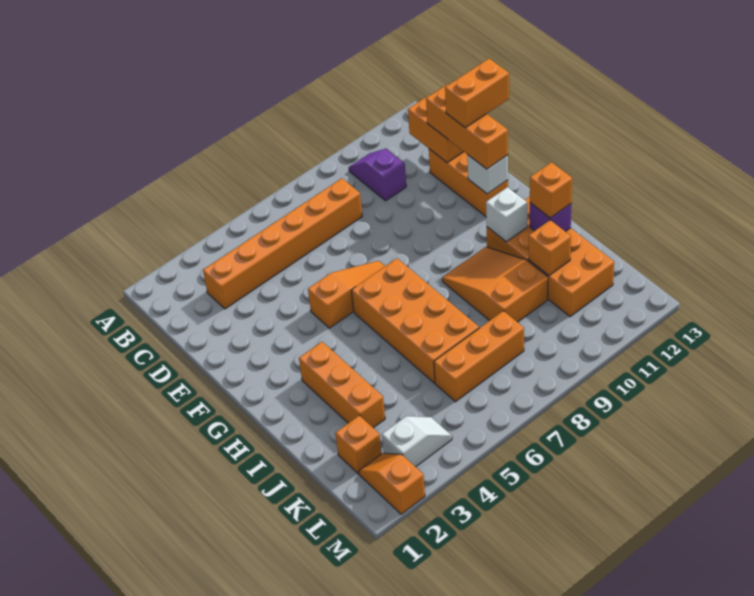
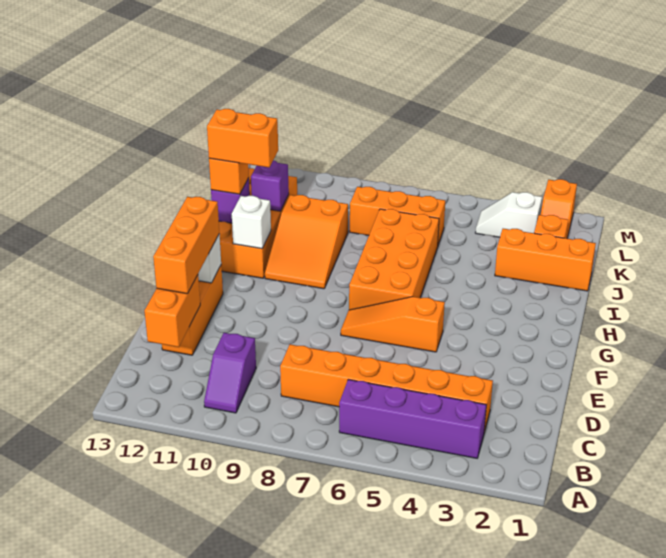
none -> purple brick B3:B6 level 1
orange brick E12:E13 level 4 -> orange brick I11:I12 level 4
orange brick H3:J3 level 1 -> orange brick J1:J3 level 1
orange brick J11 level 2 -> purple brick J11 level 2

